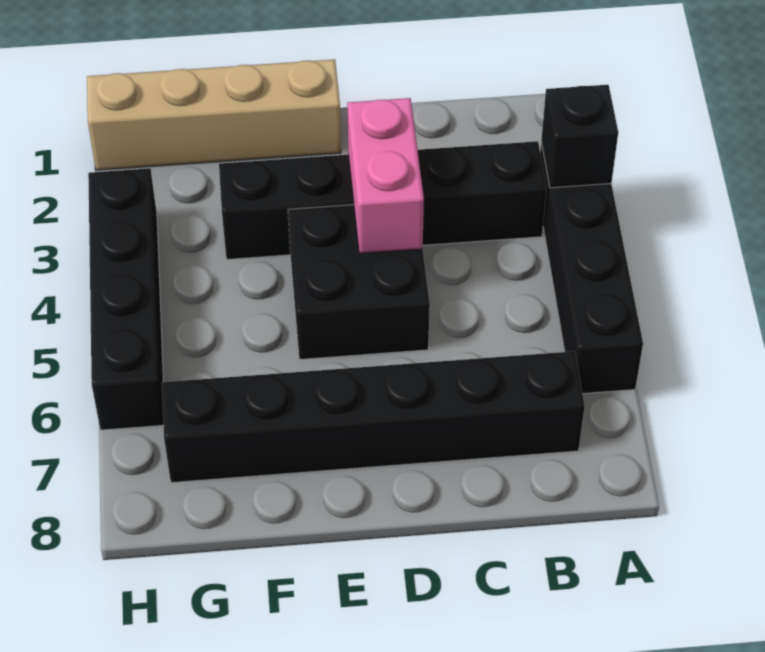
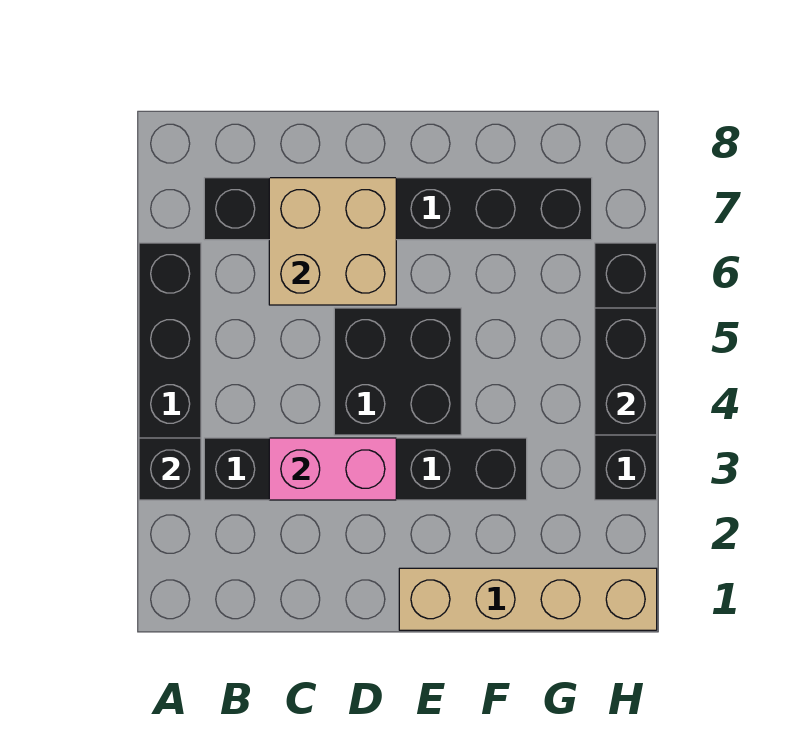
none -> tan brick C6:D7 level 2
pink brick D3:D4 level 2 -> pink brick C3:D3 level 2
none -> black brick H4:H5 level 2

